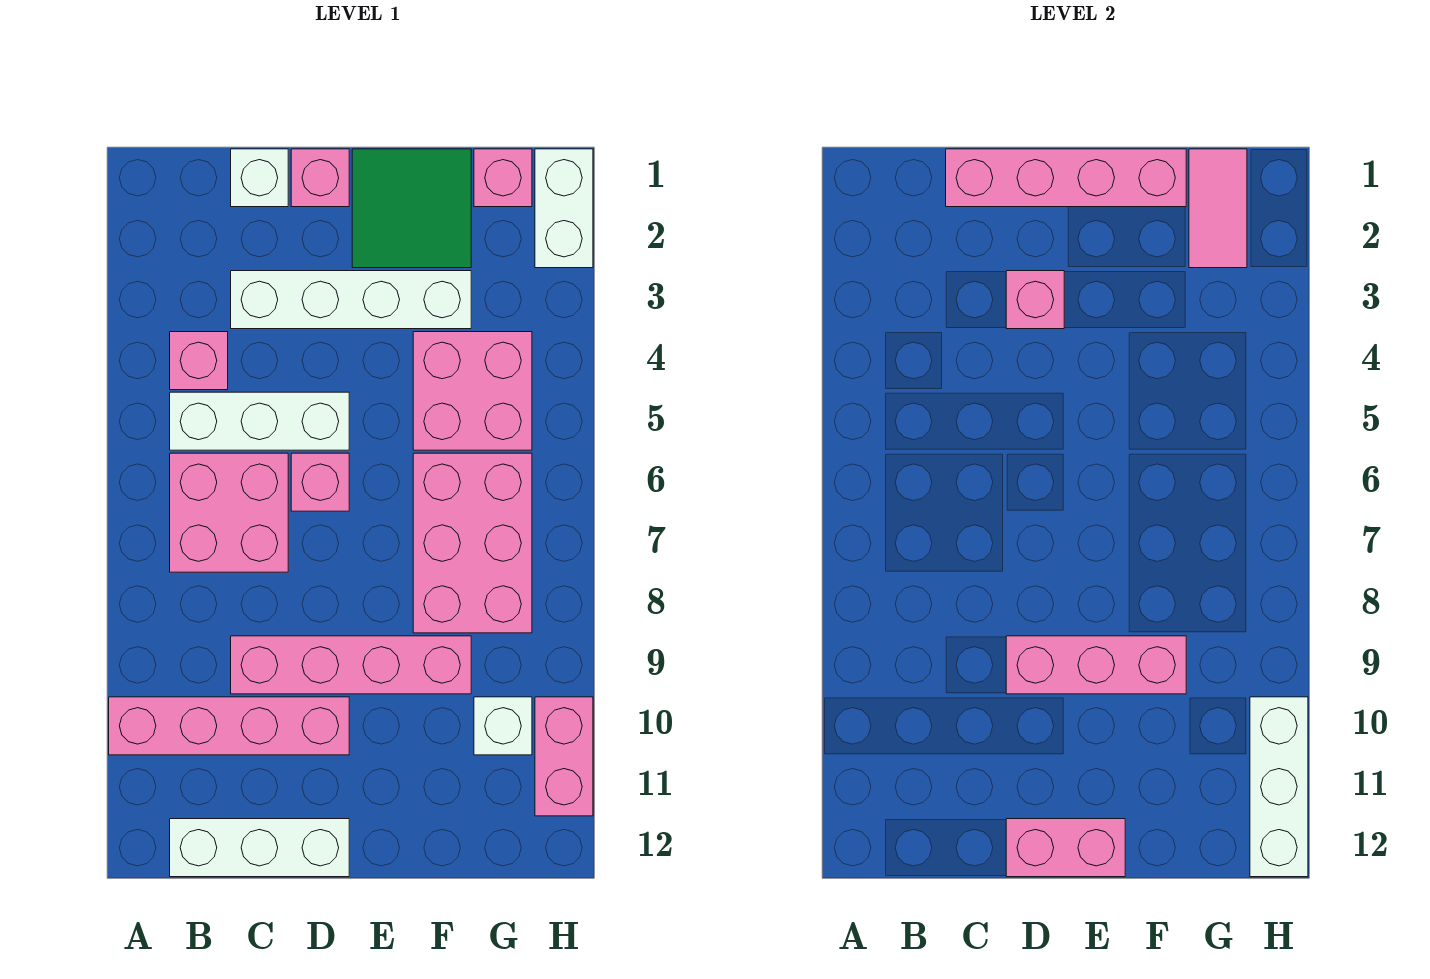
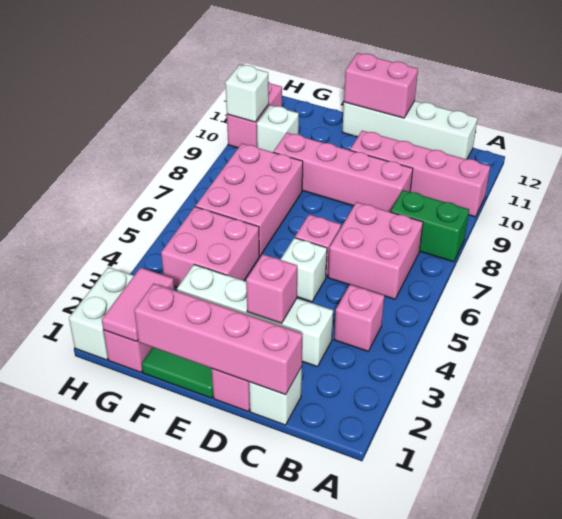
none -> green brick A8:B8 level 1
white brick B5:D5 level 1 -> white brick D5 level 1
white brick B12:D12 level 1 -> white brick B12:E12 level 1
pink brick D9:F9 level 2 -> none
white brick H10:H12 level 2 -> white brick H10 level 2

